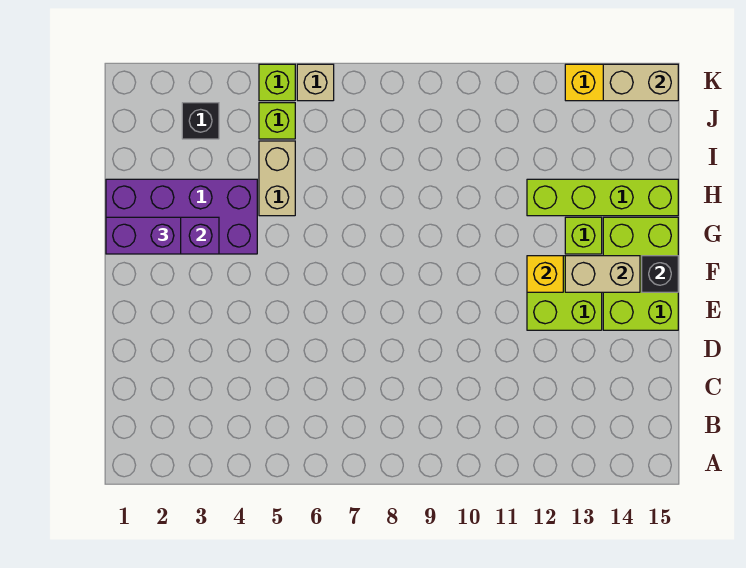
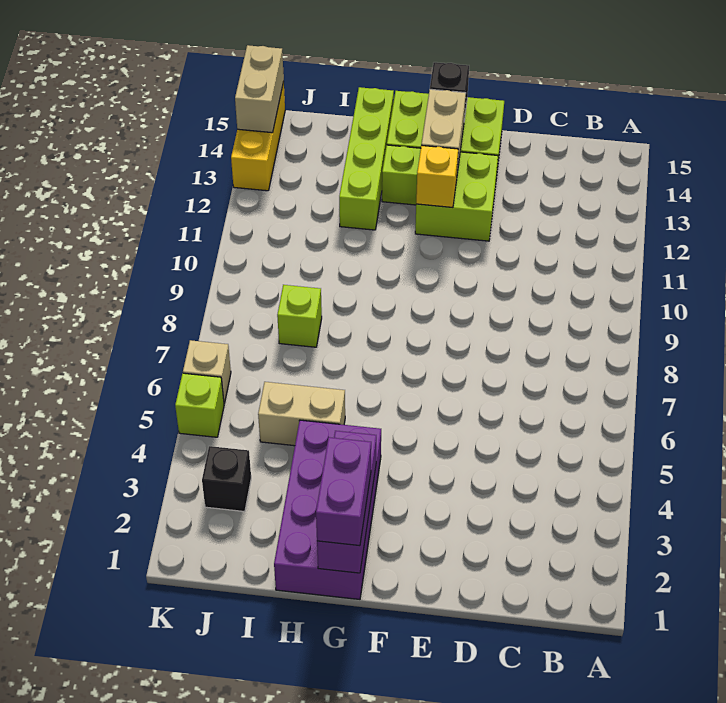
lime brick J5 level 1 -> lime brick I8 level 1

